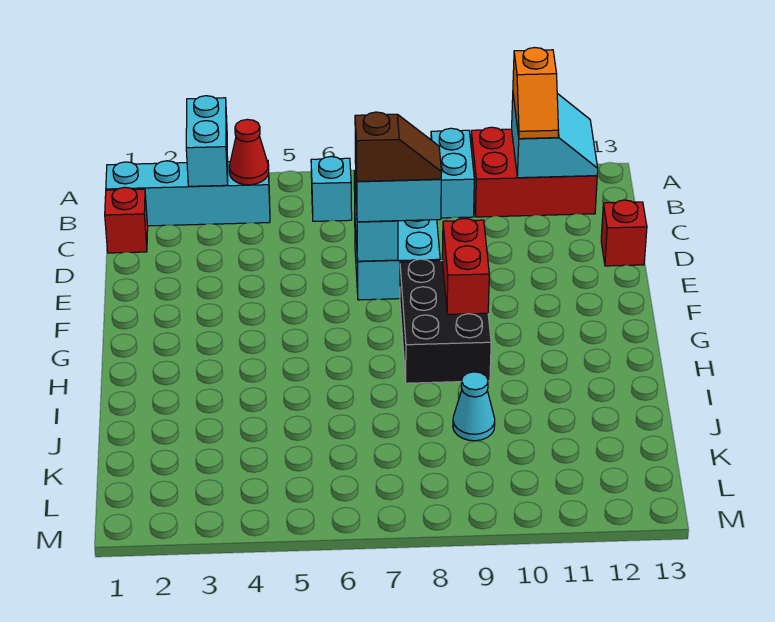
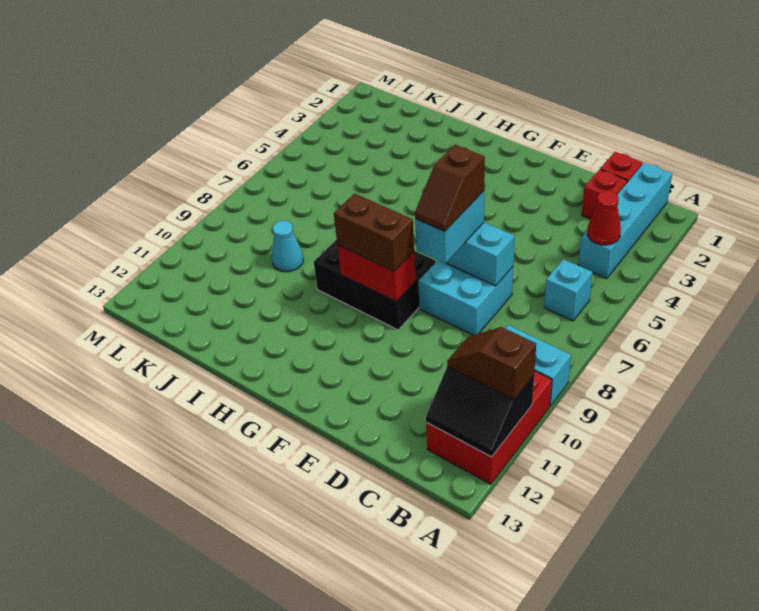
cyan brick A3:B3 level 2 -> none
cyan slope A11:B12 level 2 top 11 -> black slope A11:B12 level 2 top 11
orange slope A11:B11 level 3 top A -> brown slope A11:B11 level 3 top A
red brick D13 level 1 -> red brick C2 level 1
none -> brown brick F9:G9 level 3

